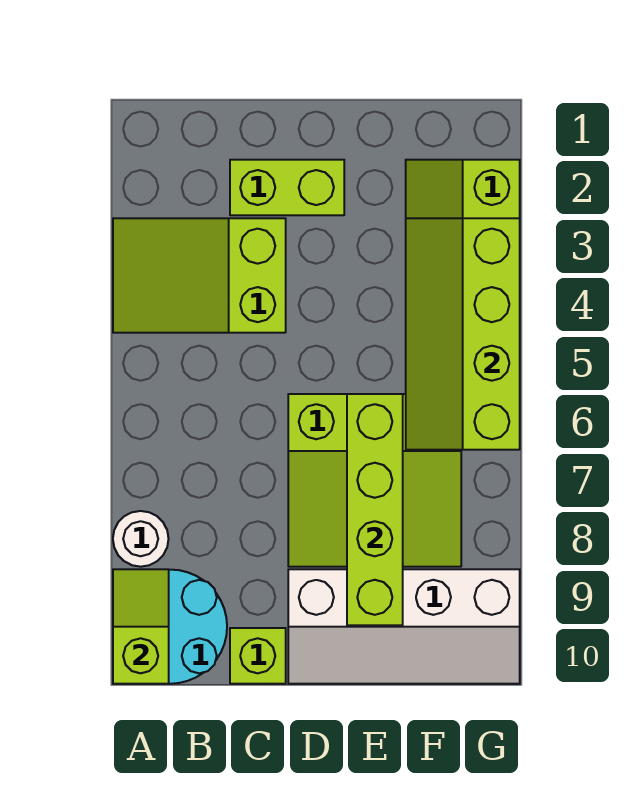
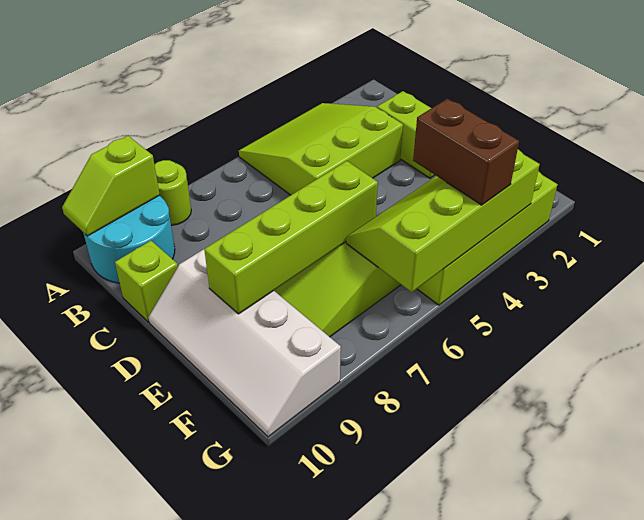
lime slope A3:C4 level 1 top C -> lime slope A3:C5 level 1 top C
white round brick A8 level 1 -> lime round brick A8 level 1
lime slope A9:A10 level 2 top 10 -> lime slope A9:A10 level 2 top 9
none -> brown brick F4:G4 level 3

